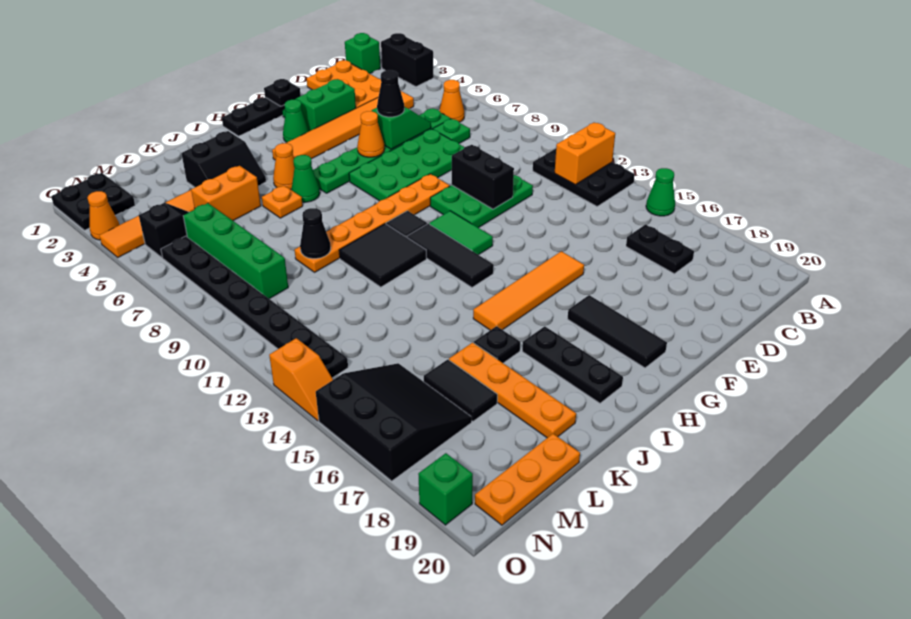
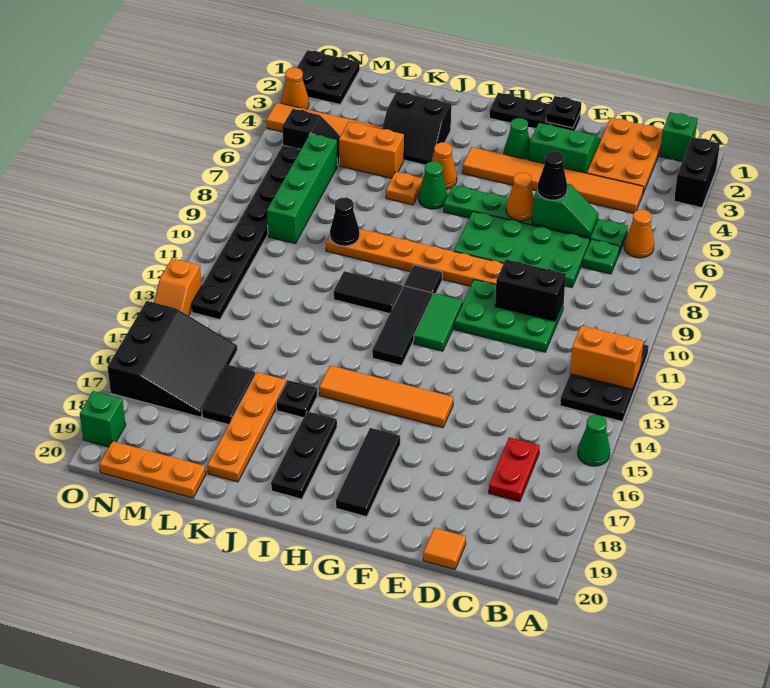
black plate C16:C17 level 1 -> red plate C16:C17 level 1
none -> orange tile D20 level 1
black brick E10:E11 level 2 -> black brick D10:E10 level 2
black tile I10:J11 level 1 -> black tile I11:J11 level 1

